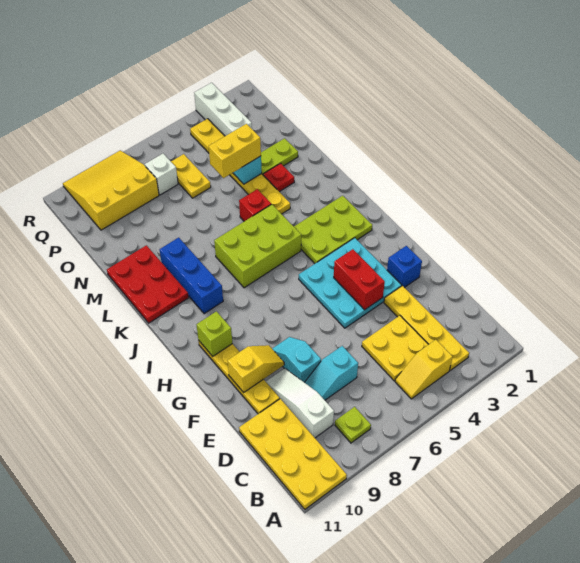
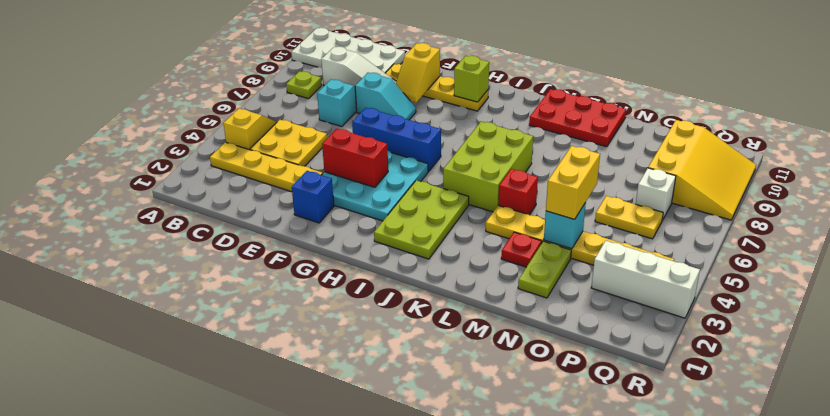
yellow plate A10:D11 level 1 -> white plate A10:D11 level 1
blue brick J9:L9 level 1 -> blue brick F6:H6 level 1

